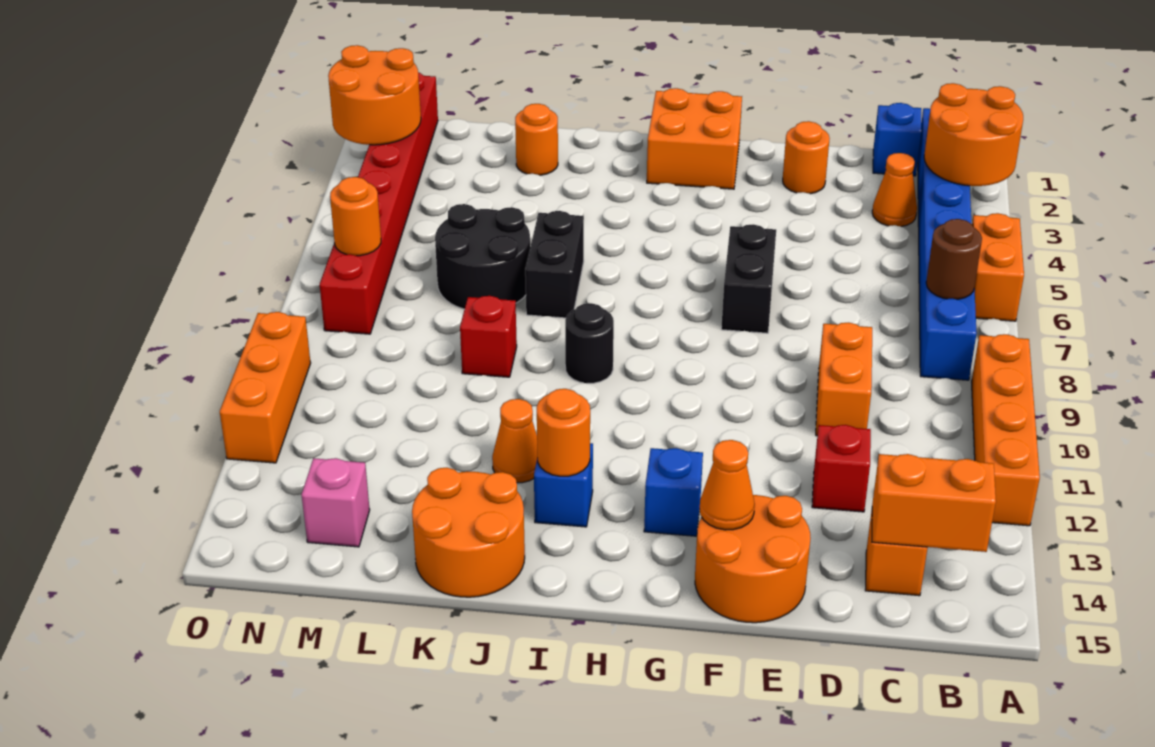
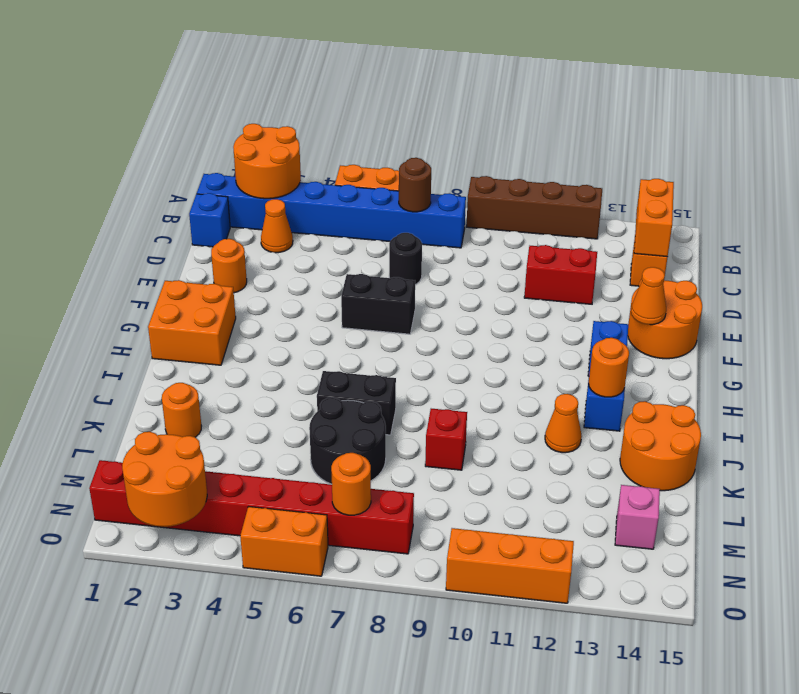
orange brick A9:A12 level 1 -> brown brick A9:A12 level 1
orange brick D9:D10 level 1 -> orange brick O5:O6 level 1
red brick D12 level 1 -> red brick D11:D12 level 1
black round brick I9 level 1 -> black round brick D7 level 1

